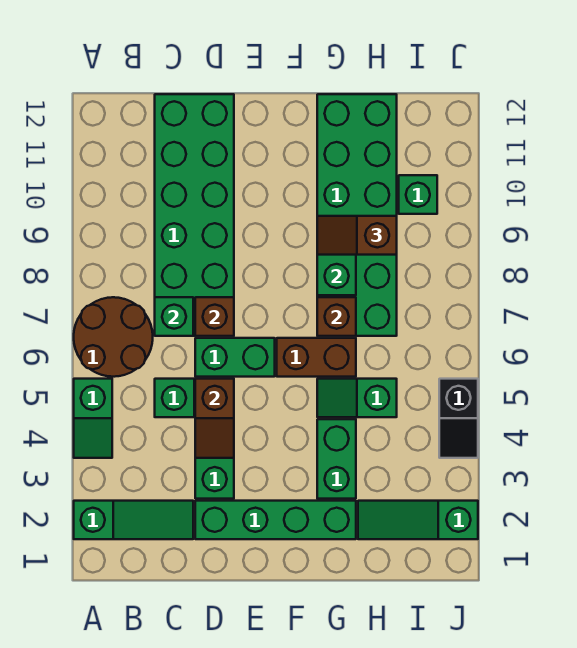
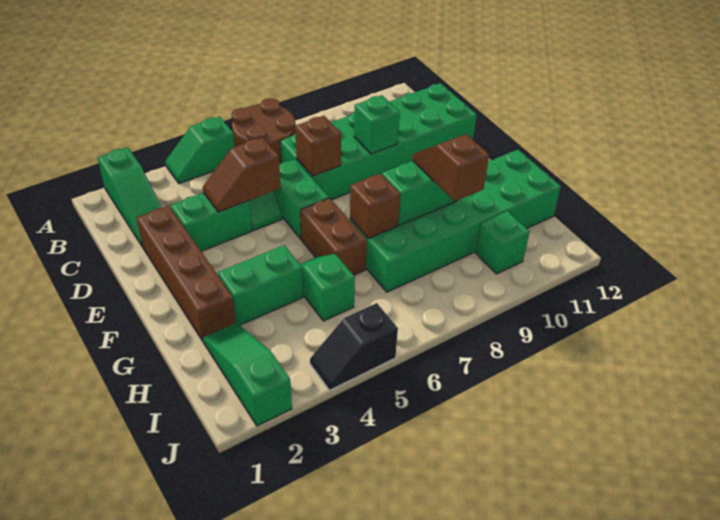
green brick C7 level 2 -> green brick D9 level 2
green brick D2:G2 level 1 -> brown brick D2:G2 level 1

